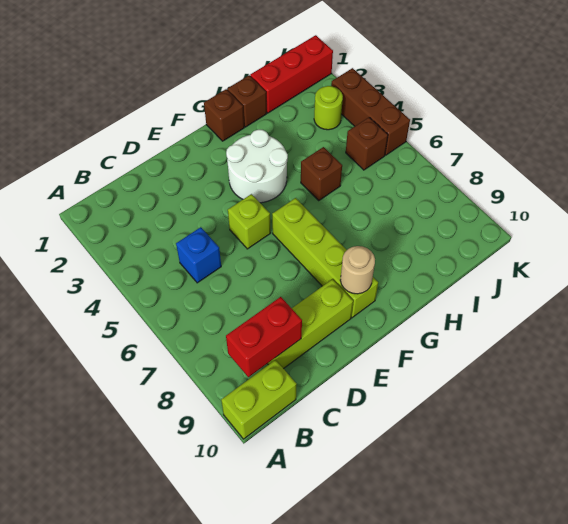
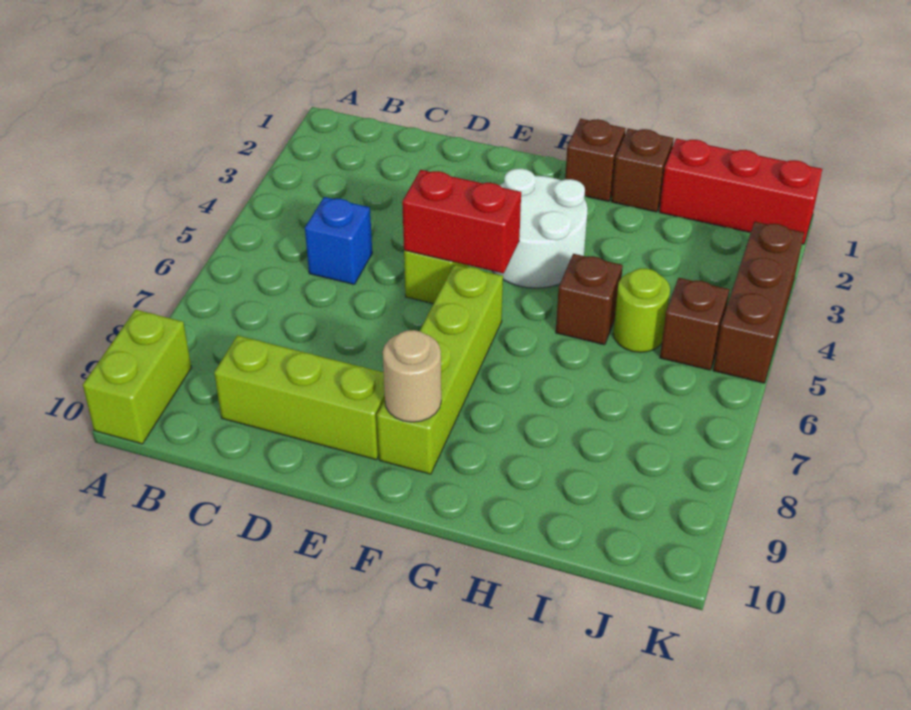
lime brick A10:B10 level 1 -> lime brick A9:A10 level 1
red brick B9:C9 level 2 -> red brick E5:F5 level 2
lime round brick J3 level 1 -> lime round brick I5 level 1

